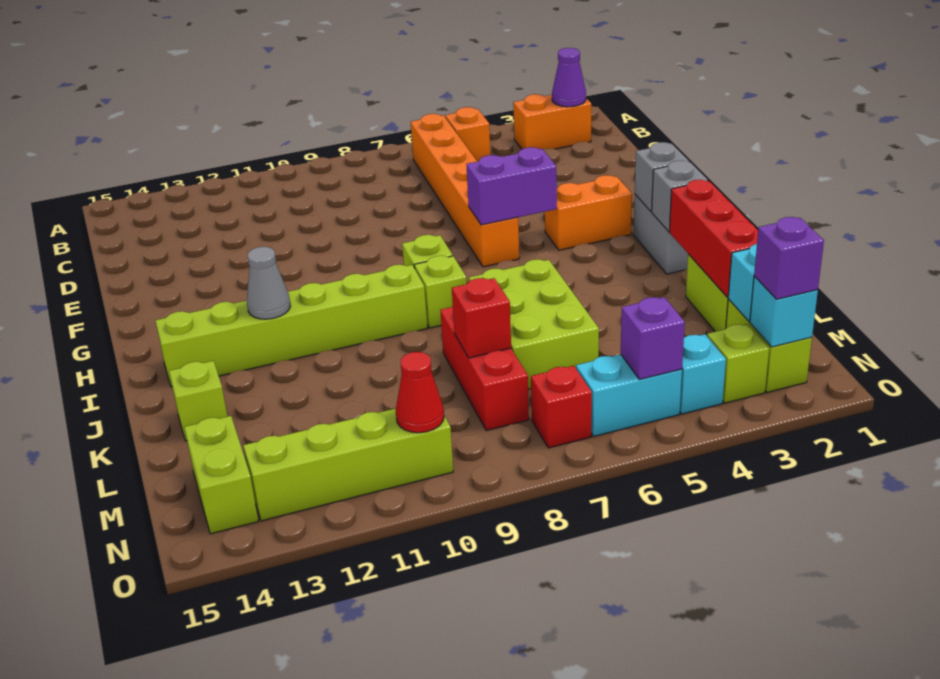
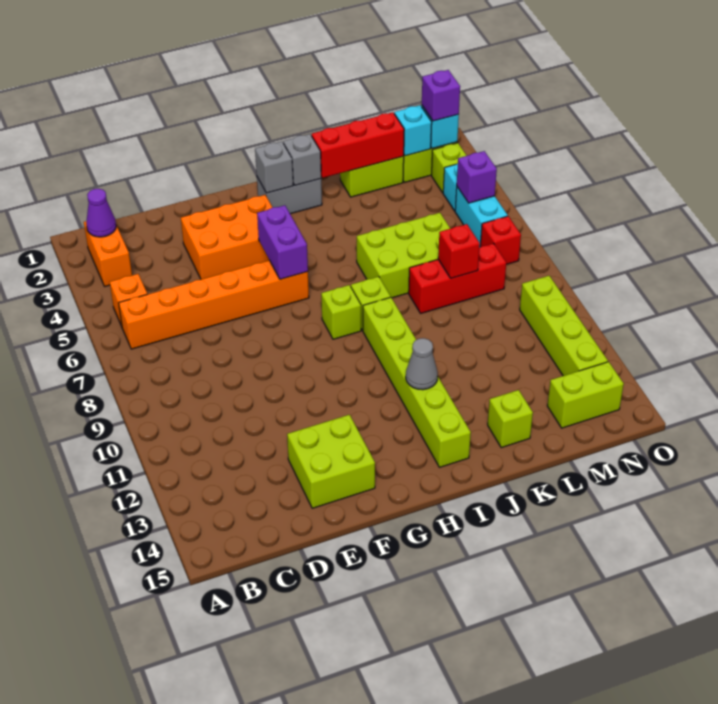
none -> lime brick E13:F14 level 1
orange brick G3:G4 level 1 -> orange brick E3:G4 level 1
red cone N10 level 2 -> none

